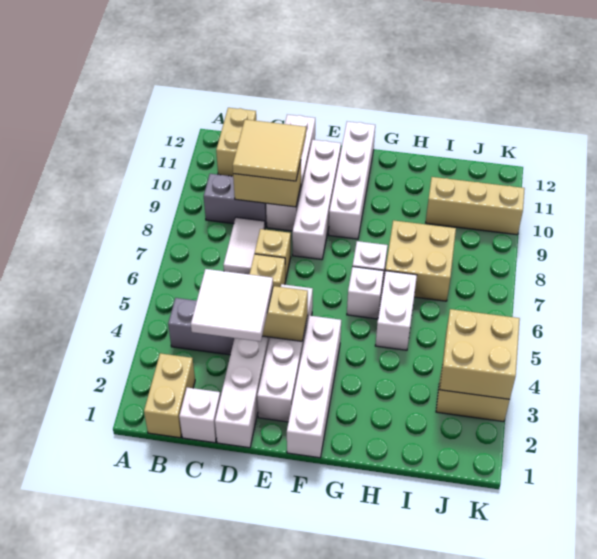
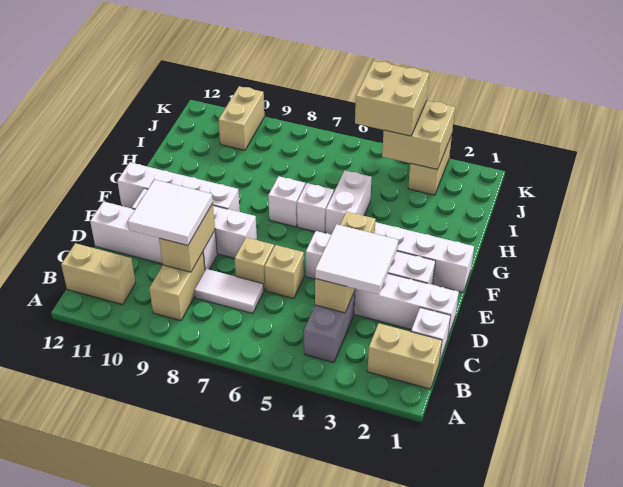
grey brick B9:C9 level 1 -> tan brick B9:C9 level 1
tan tile C9:D10 level 3 -> white tile C9:D10 level 3
white brick H5:H6 level 1 -> white brick G5:H5 level 1
tan brick H7:I8 level 1 -> tan brick J4:K5 level 3
tan brick I10:K10 level 1 -> tan brick J10:K10 level 1

